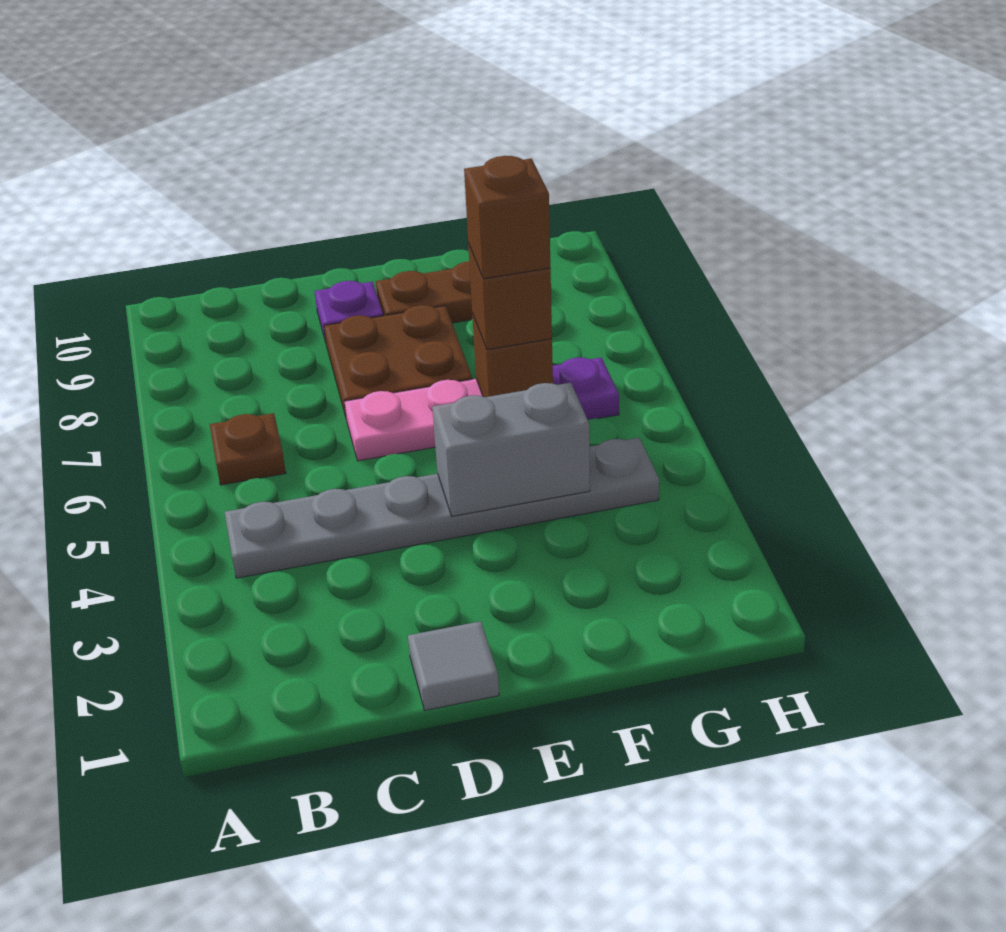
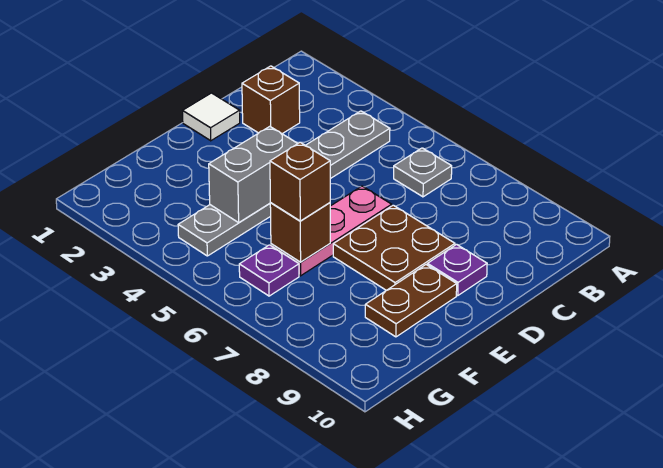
brown plate B6 level 1 -> grey plate B6 level 1
grey tile D1 level 1 -> white tile D1 level 1
brown brick F6 level 4 -> brown brick C2 level 1

